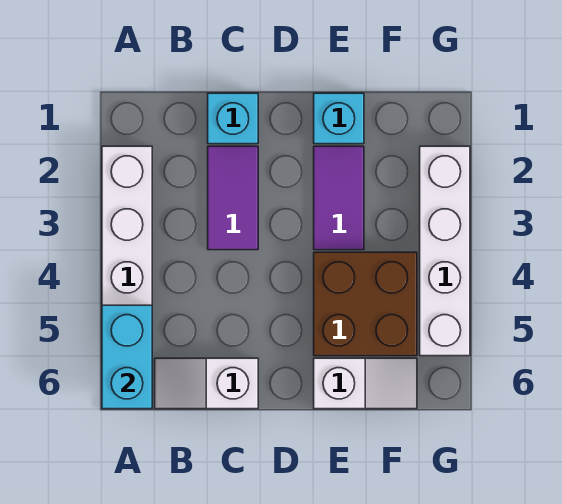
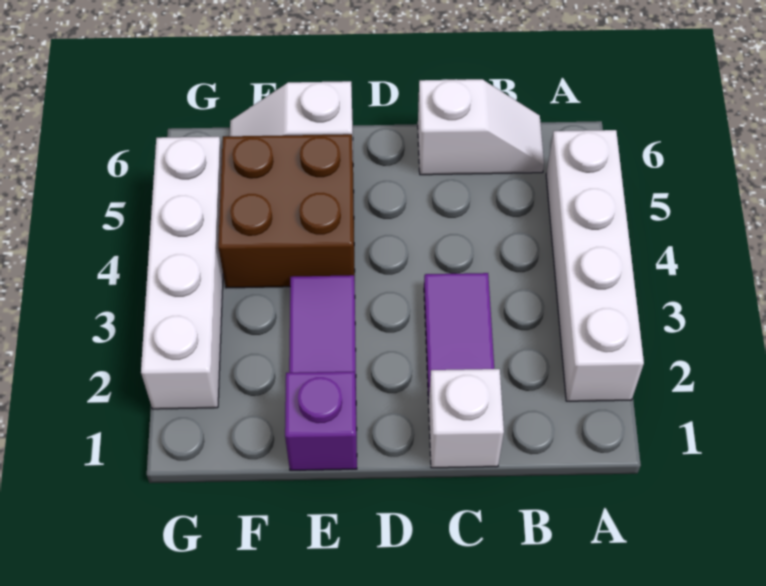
cyan brick A5:A6 level 2 -> none
cyan brick C1 level 1 -> white brick C1 level 1
cyan brick E1 level 1 -> purple brick E1 level 1

